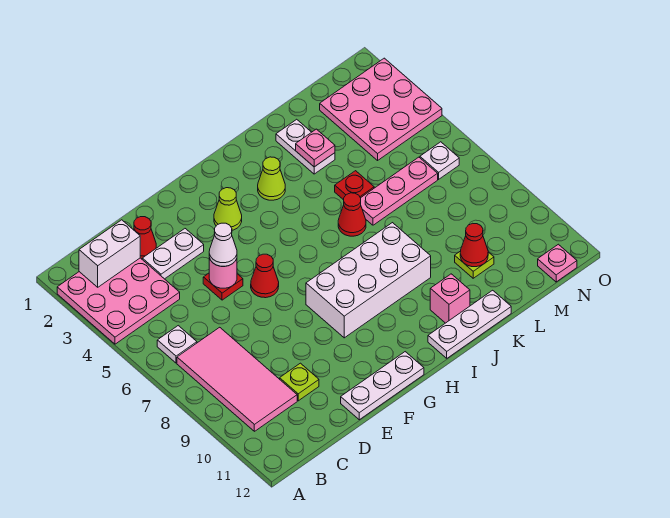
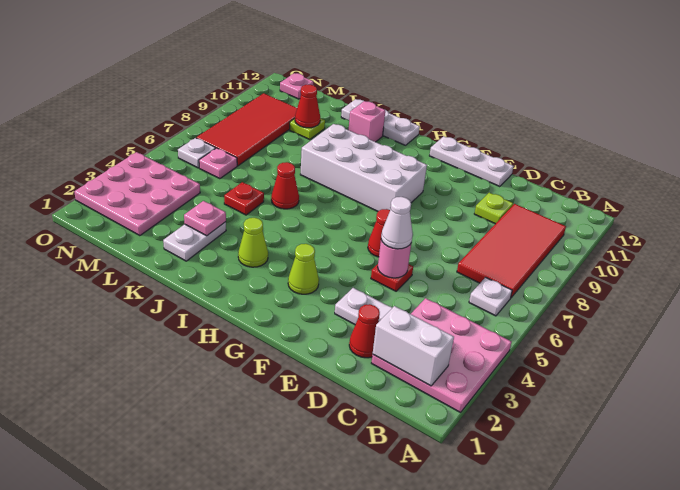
pink tile B7:C10 level 1 -> red tile B7:C10 level 1
pink plate K6:M6 level 1 -> pink plate M6 level 1
none -> red tile M7:N10 level 1

